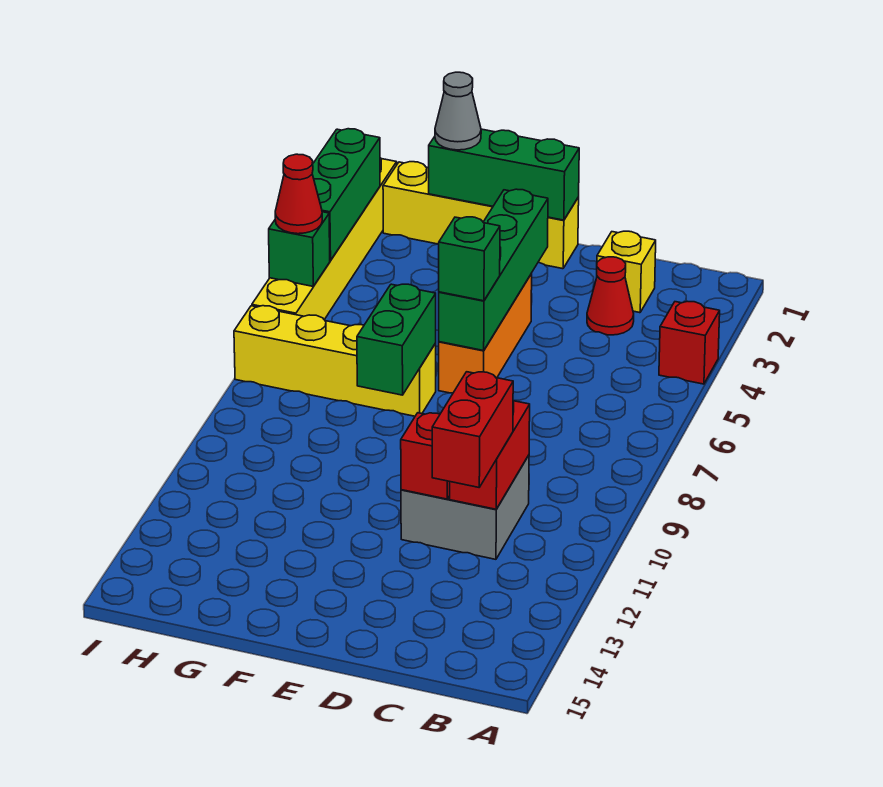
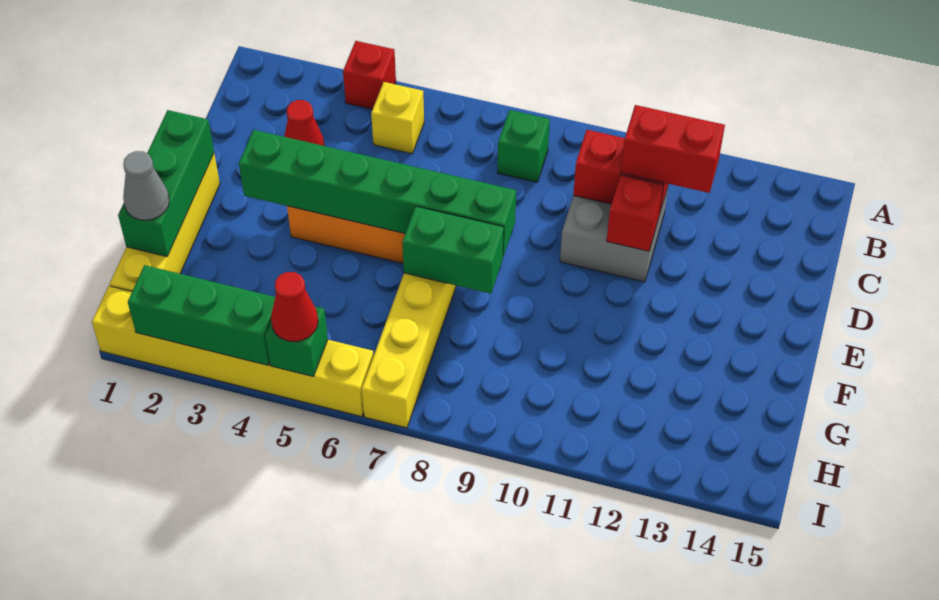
yellow brick C2 level 1 -> yellow brick B5 level 1
green brick E3:E6 level 2 -> green brick E3:E8 level 2
green brick E6 level 3 -> green brick B8 level 1

